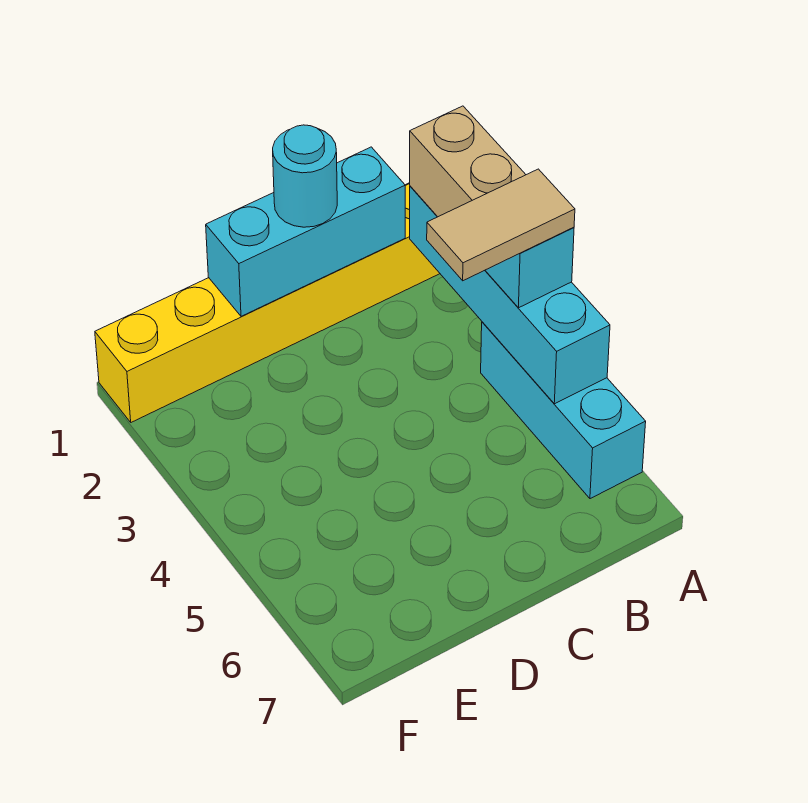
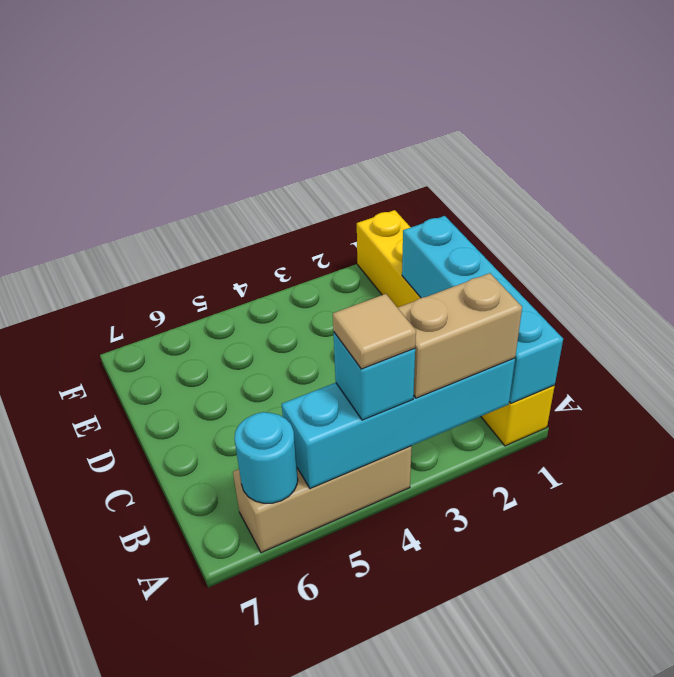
cyan brick A4:A6 level 1 -> tan brick A4:A6 level 1
tan tile A4:B4 level 4 -> tan tile A4 level 4
cyan brick B1:D1 level 2 -> cyan brick A1:D1 level 2
cyan round brick C1 level 3 -> cyan round brick A6 level 2

